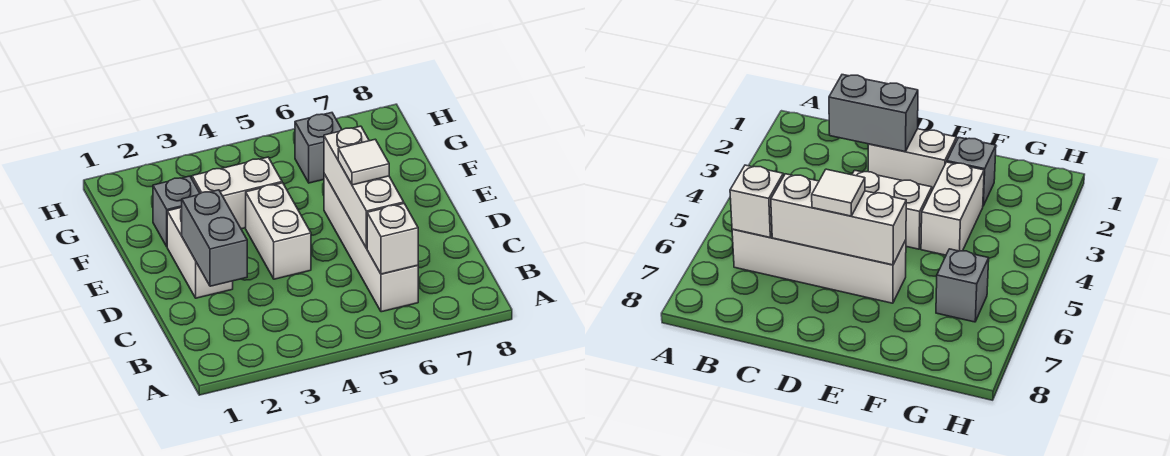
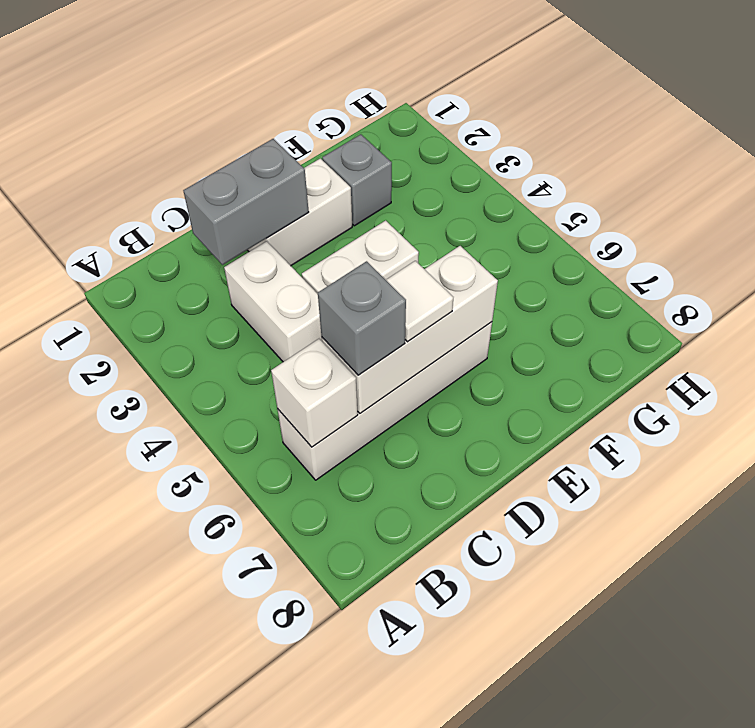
white brick F3:F4 level 1 -> white brick C3:C4 level 1
grey brick G6 level 1 -> grey brick C6 level 3

